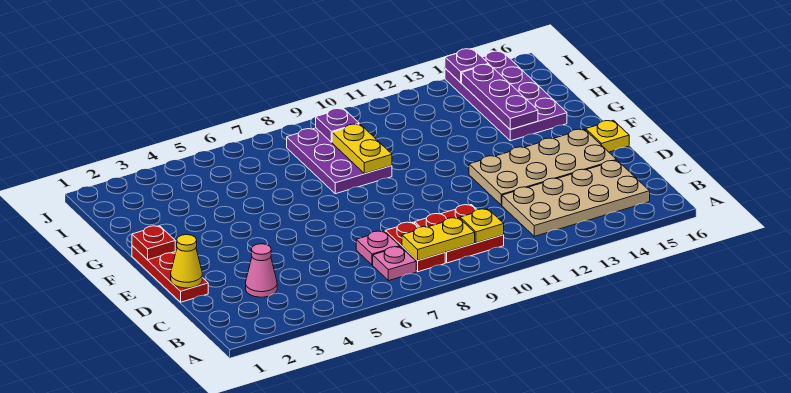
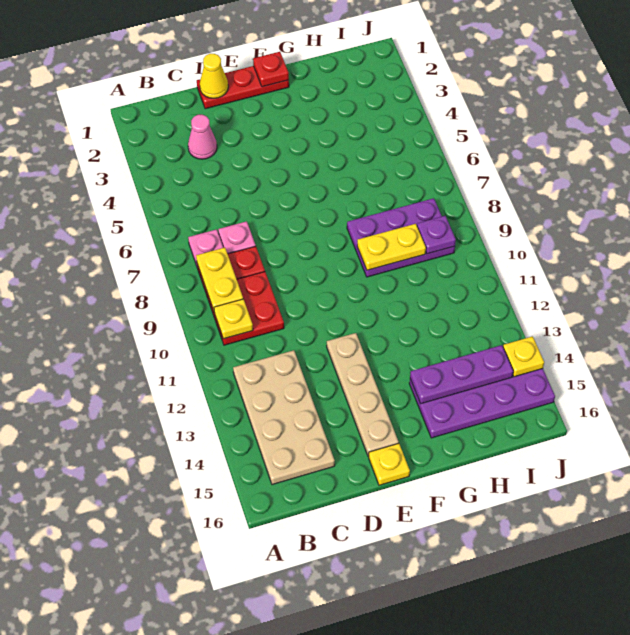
tan plate D12:E15 level 1 -> tan plate E12:E15 level 1
purple plate J14 level 2 -> yellow plate J14 level 2

